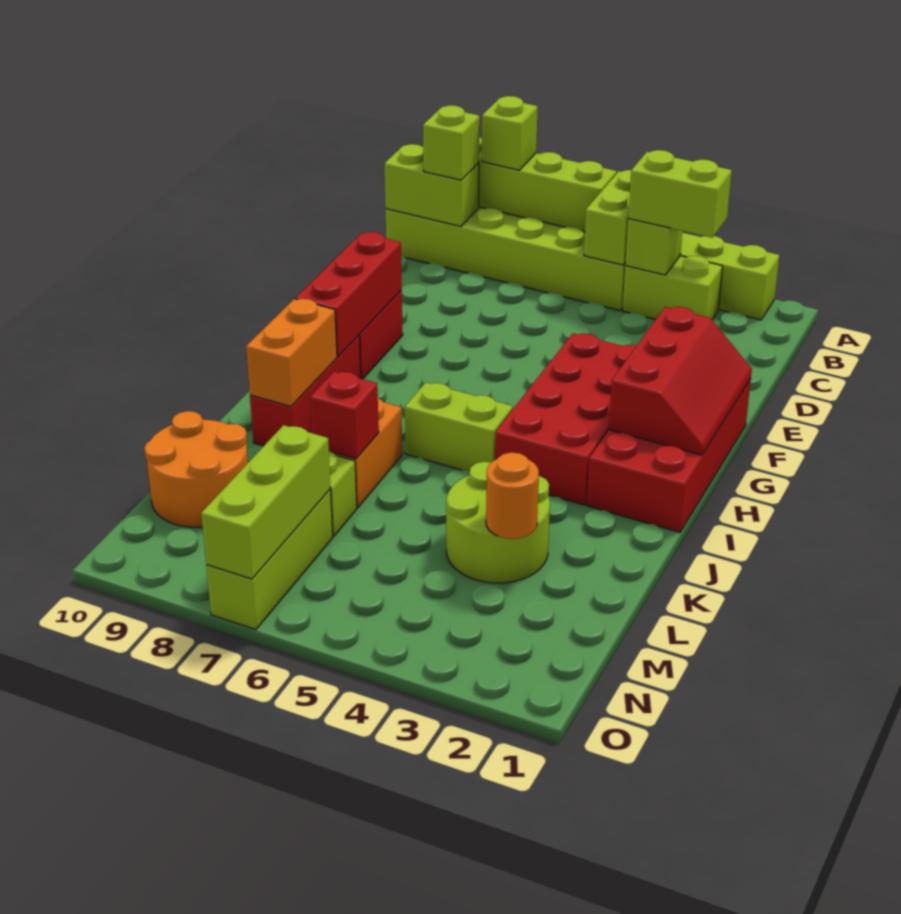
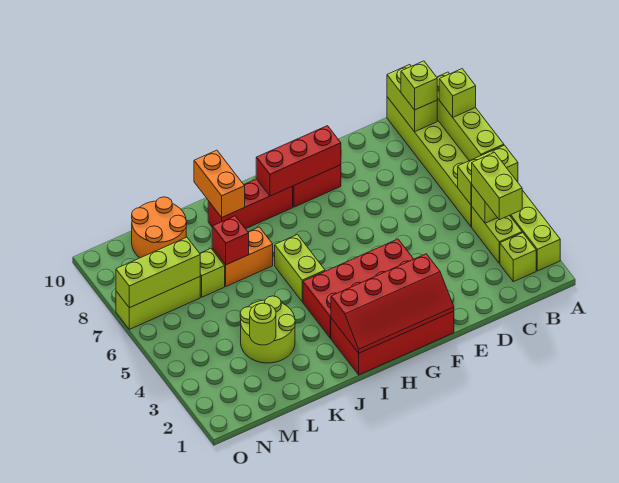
none -> lime brick B2 level 1
red slope F1:H2 level 2 top 2 -> red slope F1:I2 level 2 top 2
orange brick I9:J9 level 2 -> orange brick J9:J10 level 2
orange round brick L3 level 2 -> lime round brick L3 level 2

